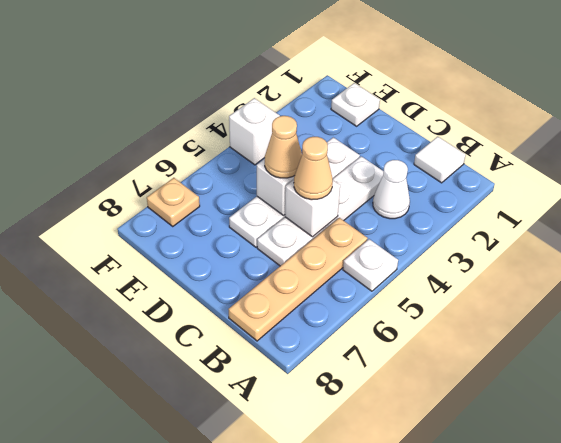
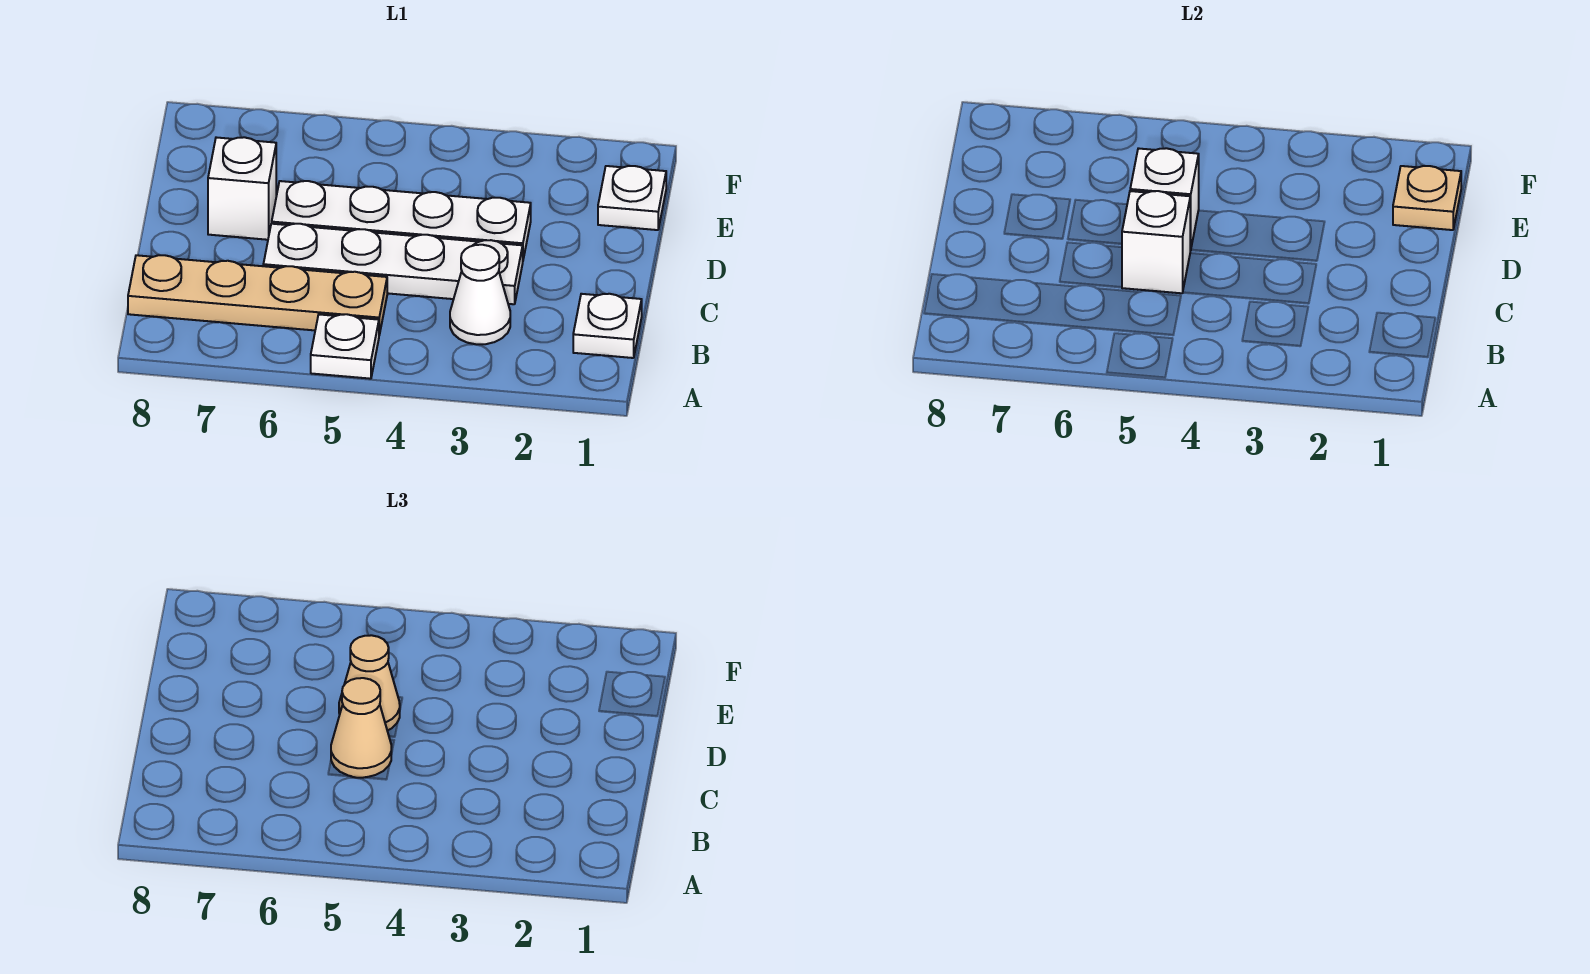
white tile B1 level 1 -> white plate B1 level 1
white brick F4 level 1 -> white brick D7 level 1
tan plate F7 level 1 -> tan plate E1 level 2

